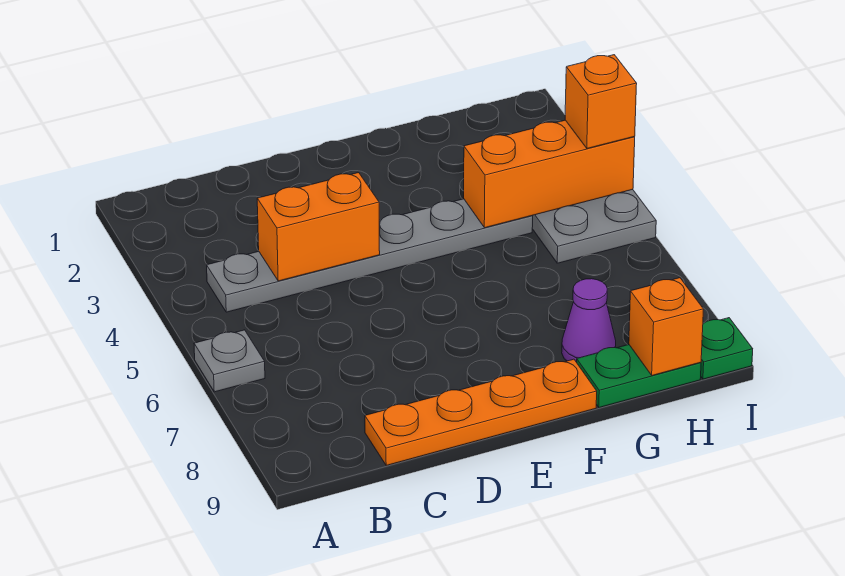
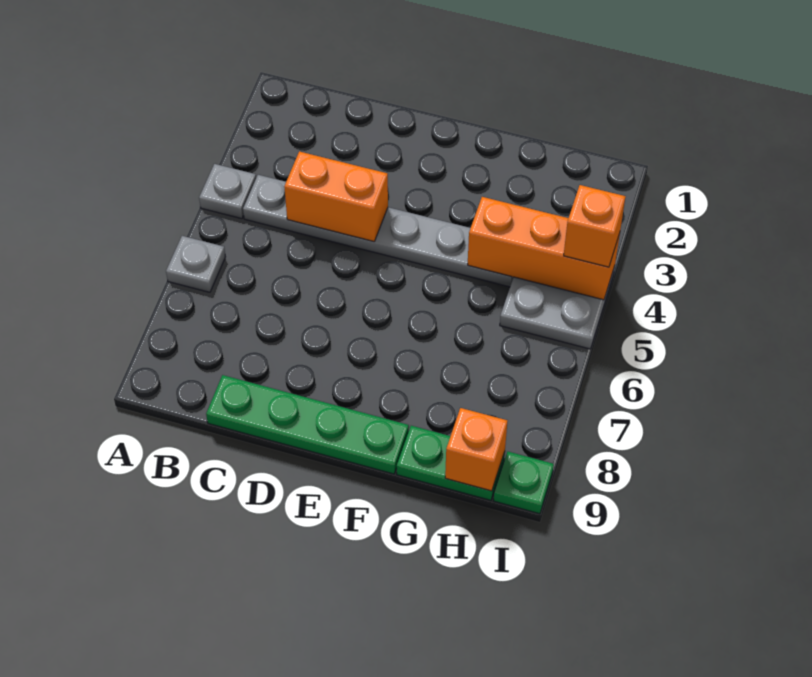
none -> grey plate A4 level 1
orange plate C9:F9 level 1 -> green plate C9:F9 level 1
purple cone G8 level 1 -> none

